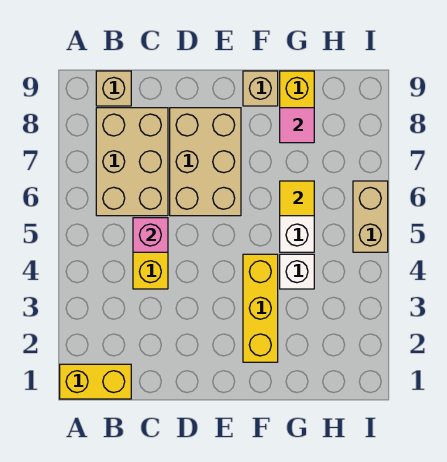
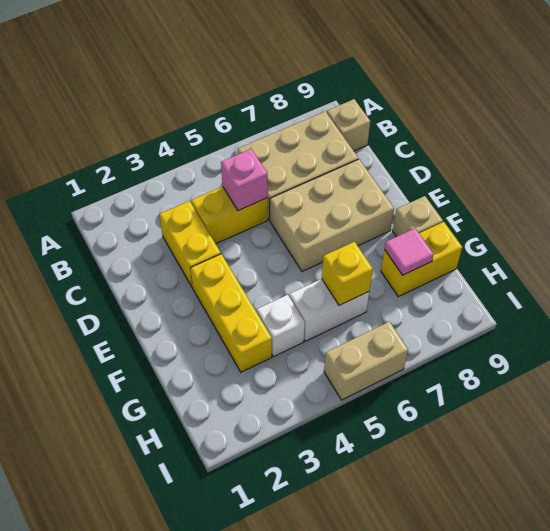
yellow brick A1:B1 level 1 -> yellow brick C3:D3 level 1
yellow brick F2:F4 level 1 -> yellow brick E3:G3 level 1
yellow tile G6 level 2 -> yellow brick G6 level 2

